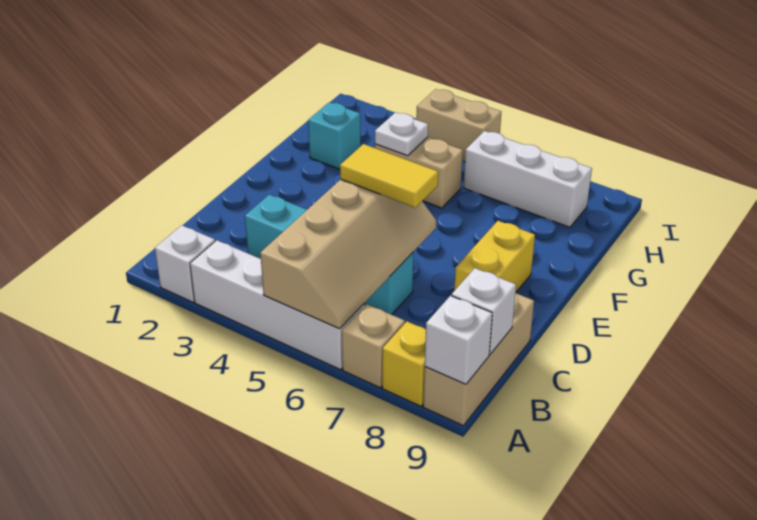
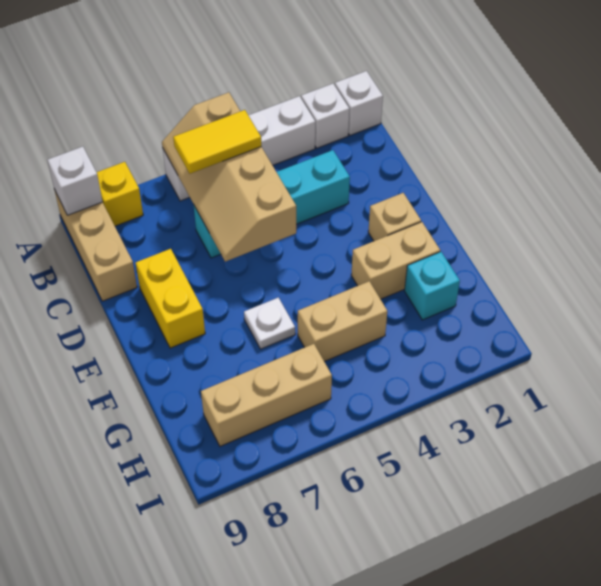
tan brick A7 level 1 -> tan brick E2 level 1
white brick B9 level 2 -> white brick A1 level 1
yellow tile D5:D6 level 3 -> yellow tile B5:B6 level 3
white plate G4 level 2 -> white plate F6 level 1
white brick H6:H8 level 1 -> tan brick H6:H8 level 1
tan brick I4:I5 level 1 -> tan brick F2:F3 level 1

